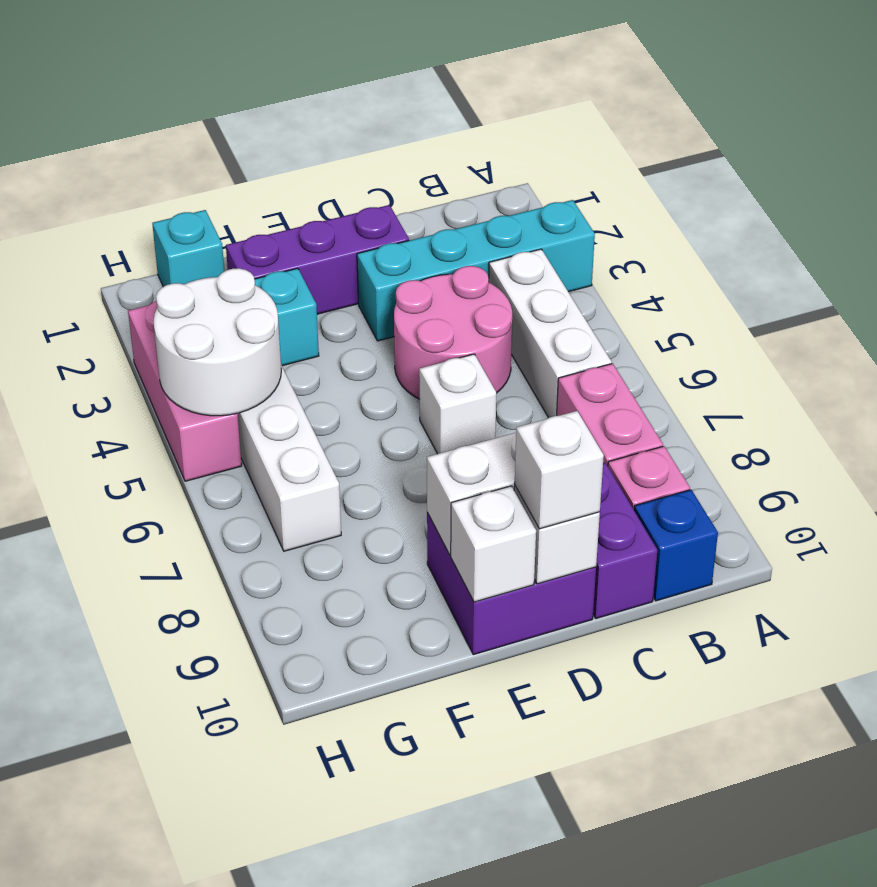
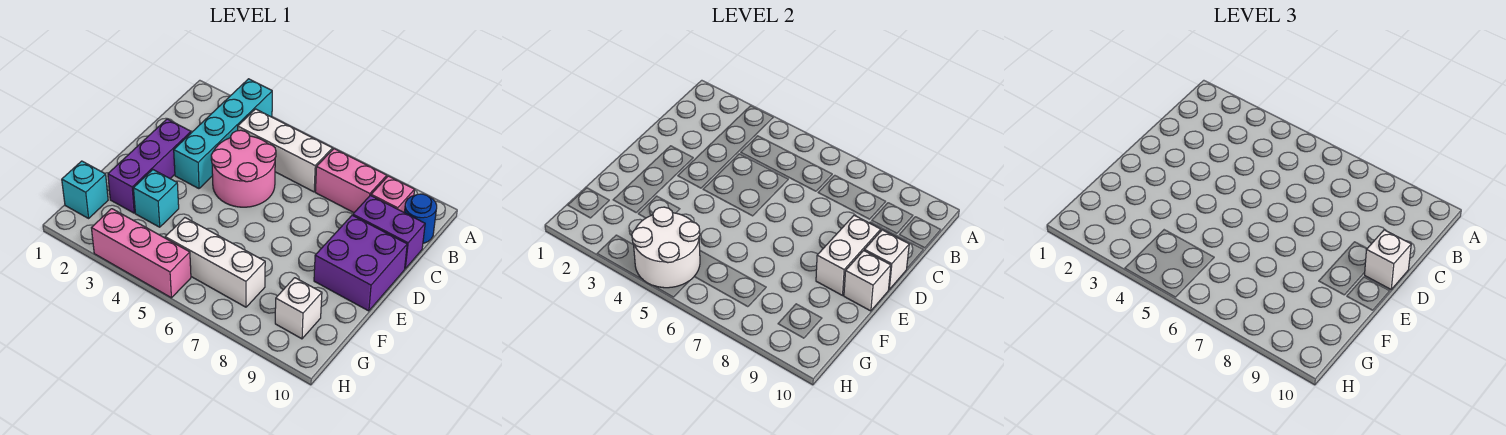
blue brick B10 level 1 -> blue round brick B10 level 1
white brick D6 level 1 -> white brick G9 level 1

